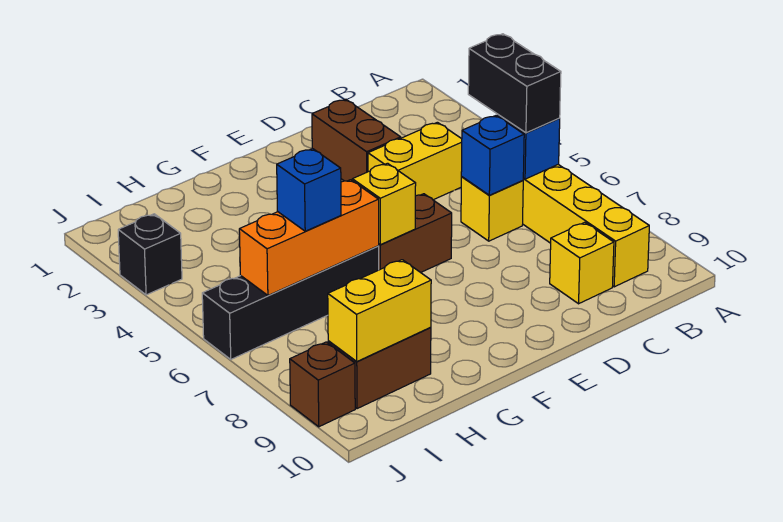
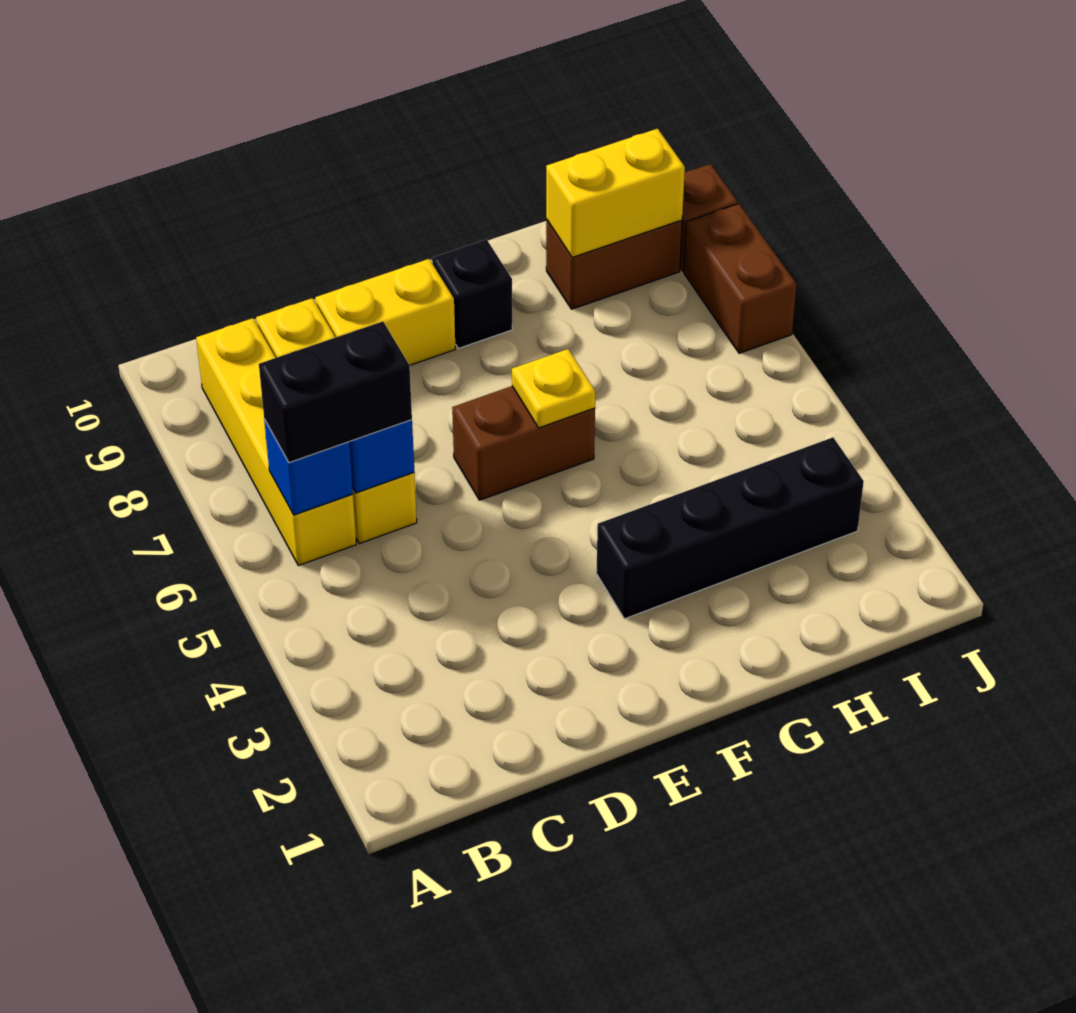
black brick B5:B6 level 3 -> black brick B6:C6 level 3
yellow brick C4:D4 level 1 -> yellow brick D9:E9 level 1
brown brick D2:D3 level 1 -> brown brick J7:J8 level 1
yellow brick F6 level 2 -> yellow plate F6 level 2
black brick G6:J6 level 1 -> black brick F3:I3 level 1
orange brick G6:I6 level 2 -> none
blue brick H6 level 3 -> none
black brick J3 level 1 -> black brick F9 level 1

